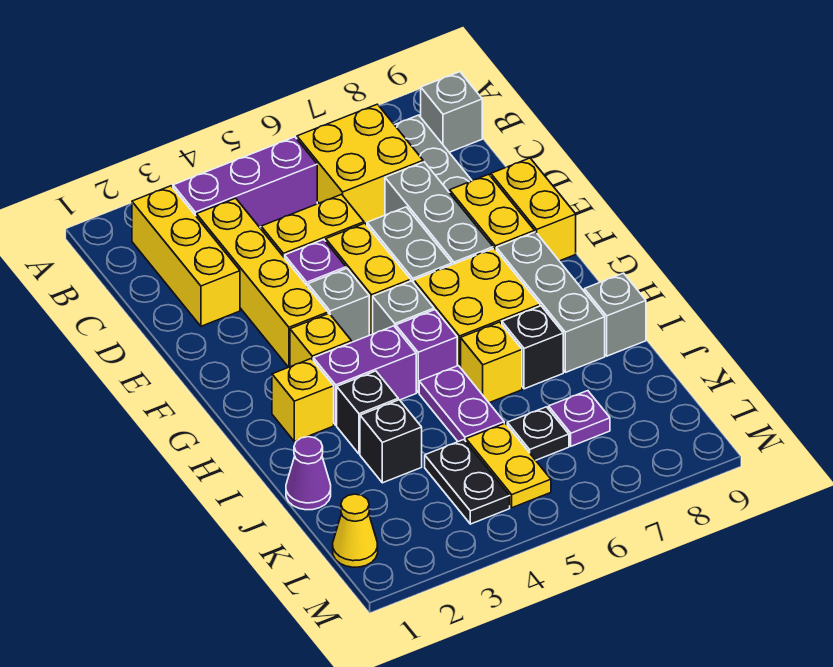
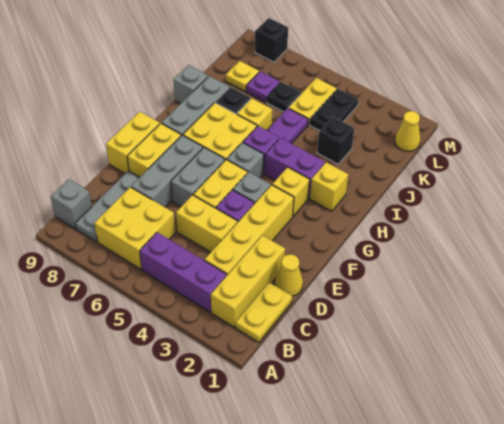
none -> yellow plate B1:C1 level 1
none -> yellow cone D1 level 1
black brick I3 level 1 -> black brick M8 level 1
purple cone J1 level 1 -> none
none -> yellow plate K8 level 1

